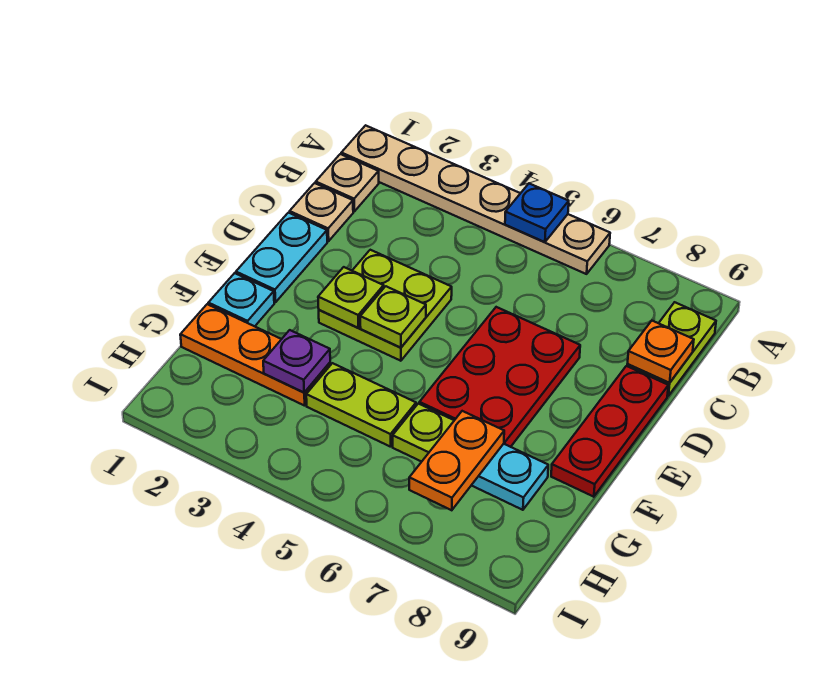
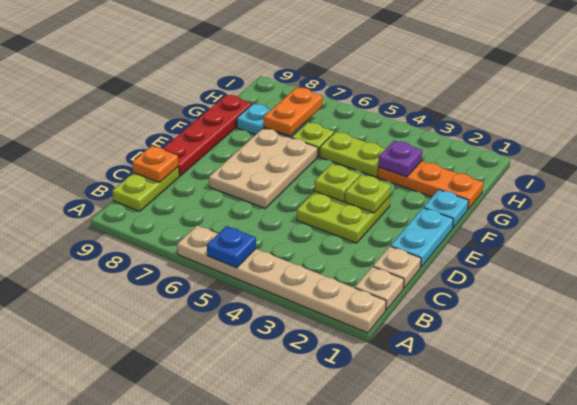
red plate D6:F7 level 1 -> tan plate D6:F7 level 1
red plate D9:F9 level 1 -> red plate D9:G9 level 1

